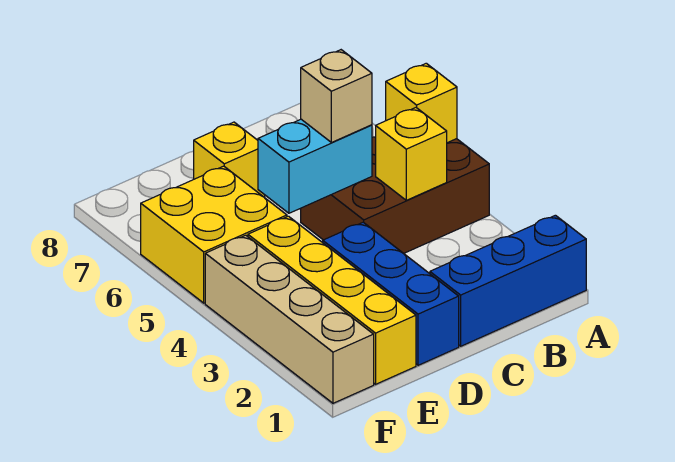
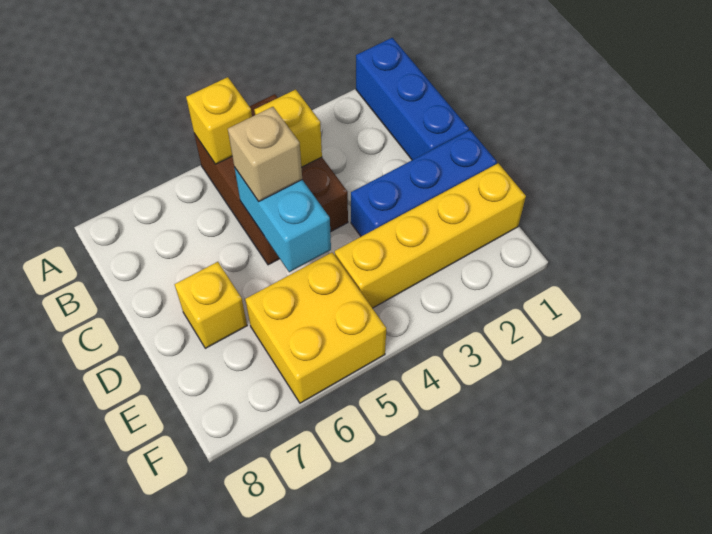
tan brick F1:F4 level 1 -> none

